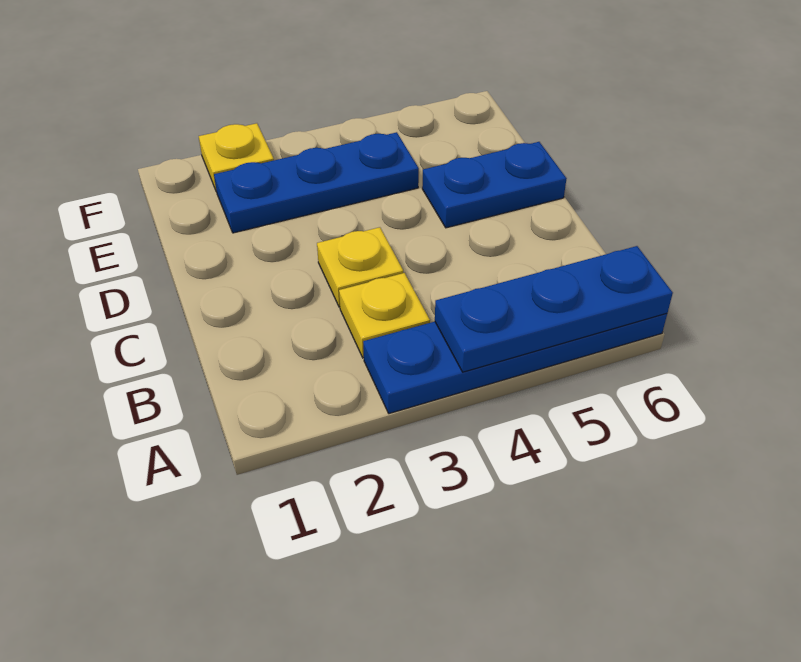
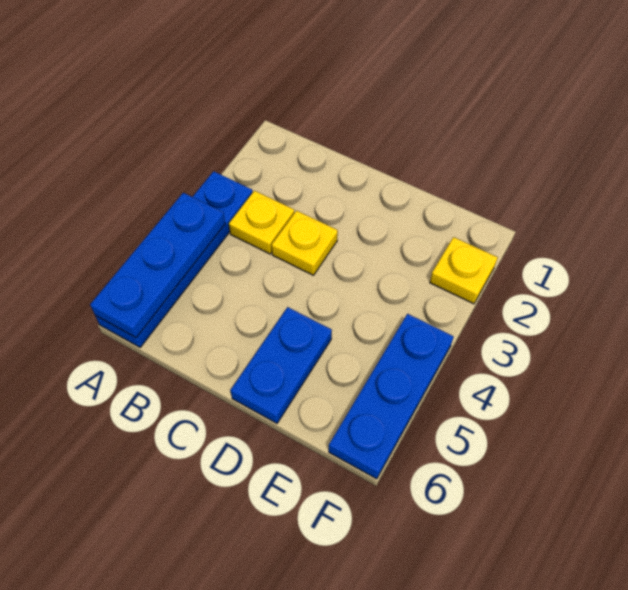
blue plate E2:E4 level 1 -> blue plate F4:F6 level 1

